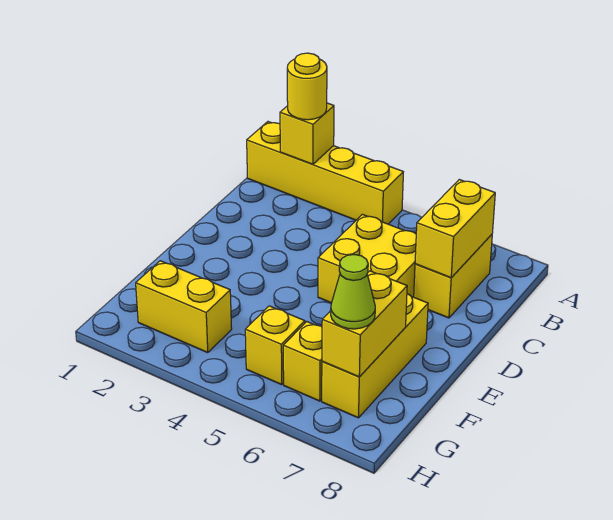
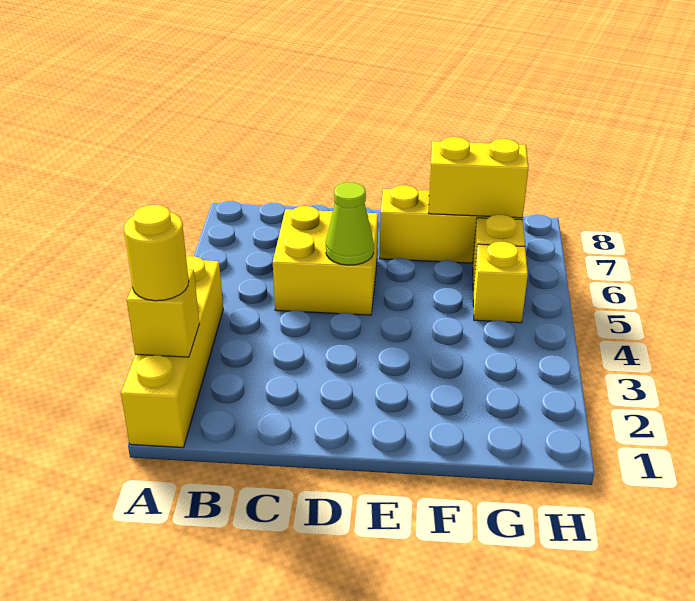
yellow brick B7:C7 level 1 -> none
yellow brick B7:C7 level 2 -> none
yellow brick G2:G3 level 1 -> none
lime cone G7 level 3 -> lime cone D5 level 2

